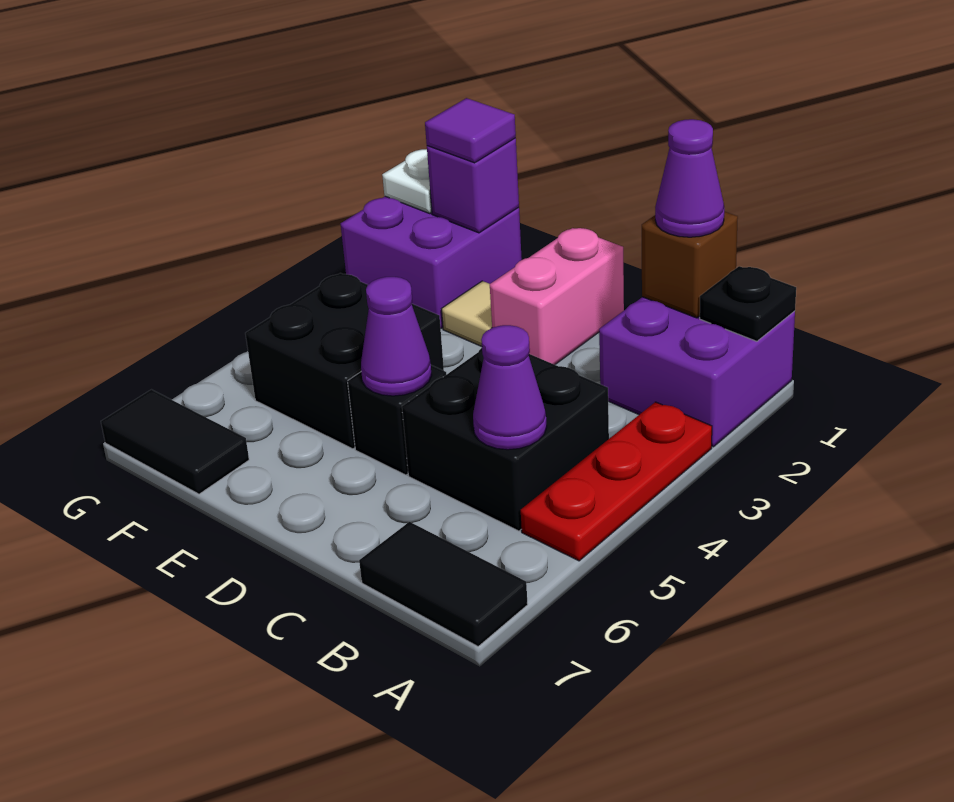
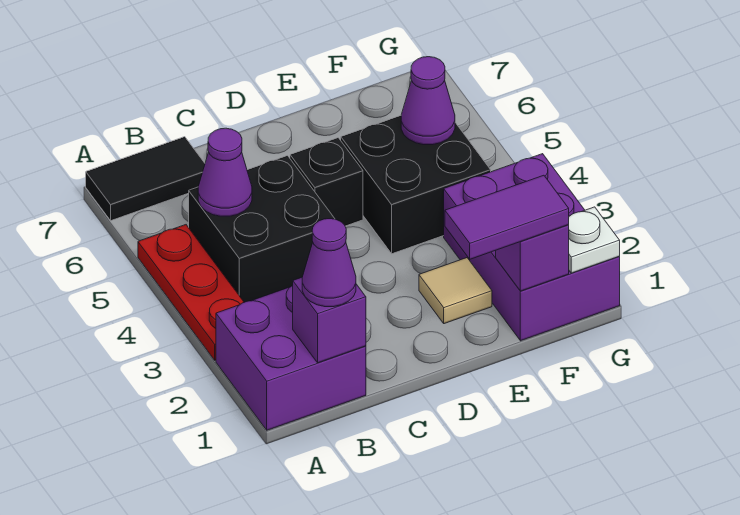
black plate A1 level 2 -> none
brown brick B1 level 2 -> purple brick B1 level 2
pink brick D1:D2 level 1 -> none
purple cone D5 level 2 -> purple cone F5 level 2
purple brick F1:G2 level 1 -> purple brick F1:G3 level 1
purple tile F1 level 3 -> purple tile E1:F1 level 3
black tile F7:G7 level 1 -> none

